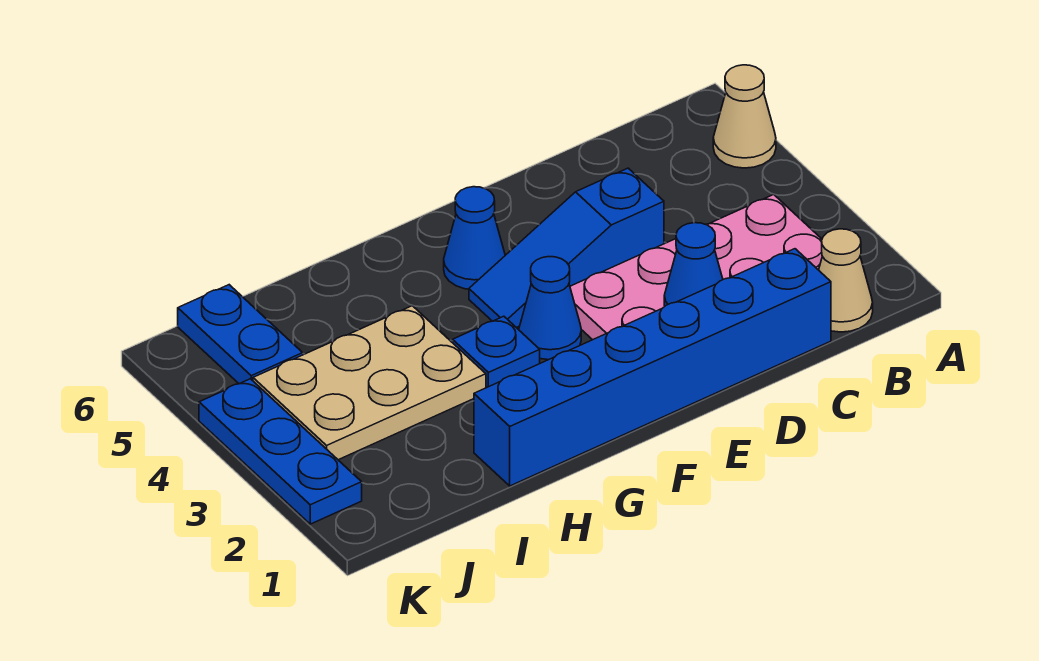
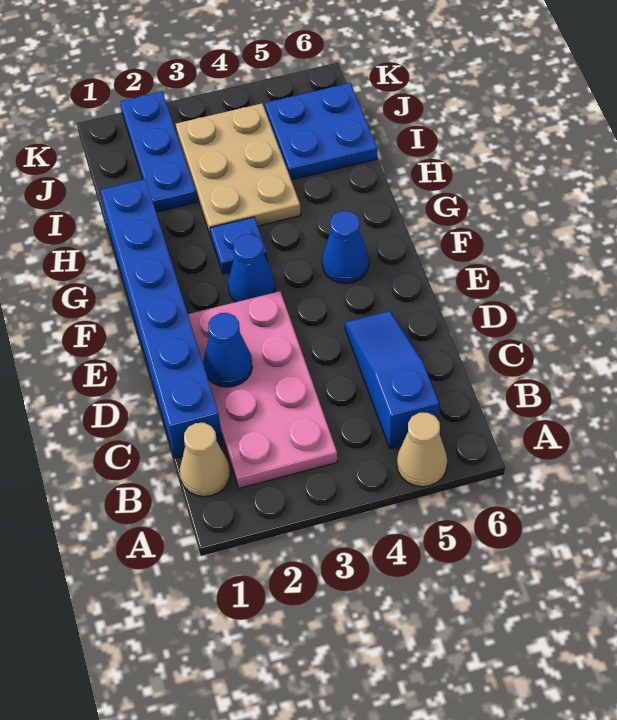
blue slope D4:F4 level 1 top D -> blue slope B5:D5 level 1 top B
blue plate J5:J6 level 1 -> blue plate I5:J6 level 1
blue plate K2:K4 level 1 -> blue plate I2:K2 level 1

